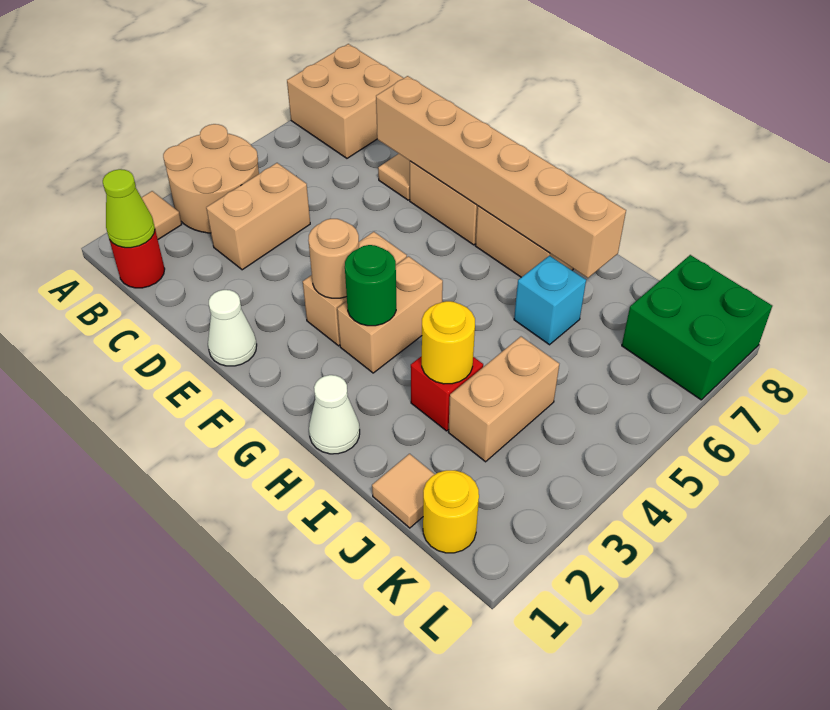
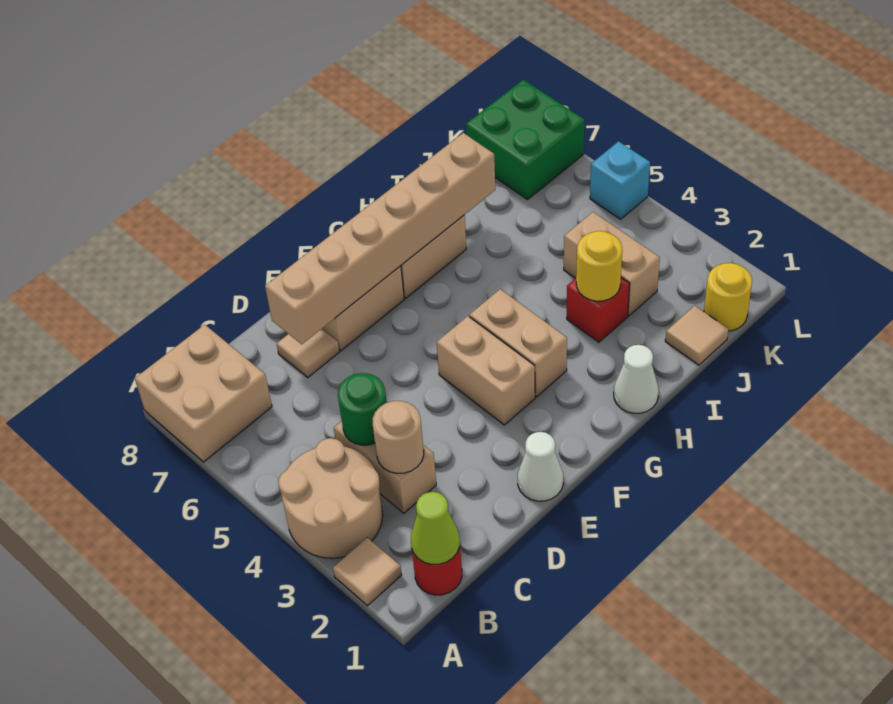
tan round brick F3 level 2 -> tan round brick C3 level 2
green round brick G3 level 2 -> green round brick C4 level 2
cyan brick I6 level 1 -> cyan brick L5 level 1

